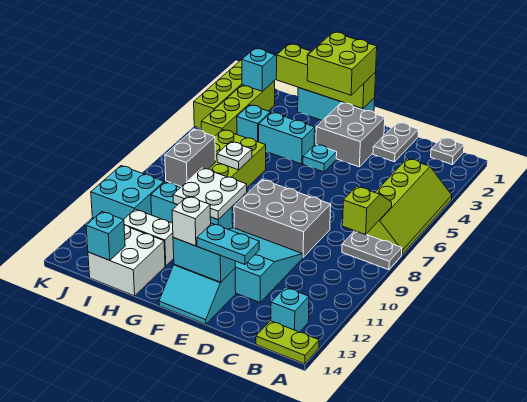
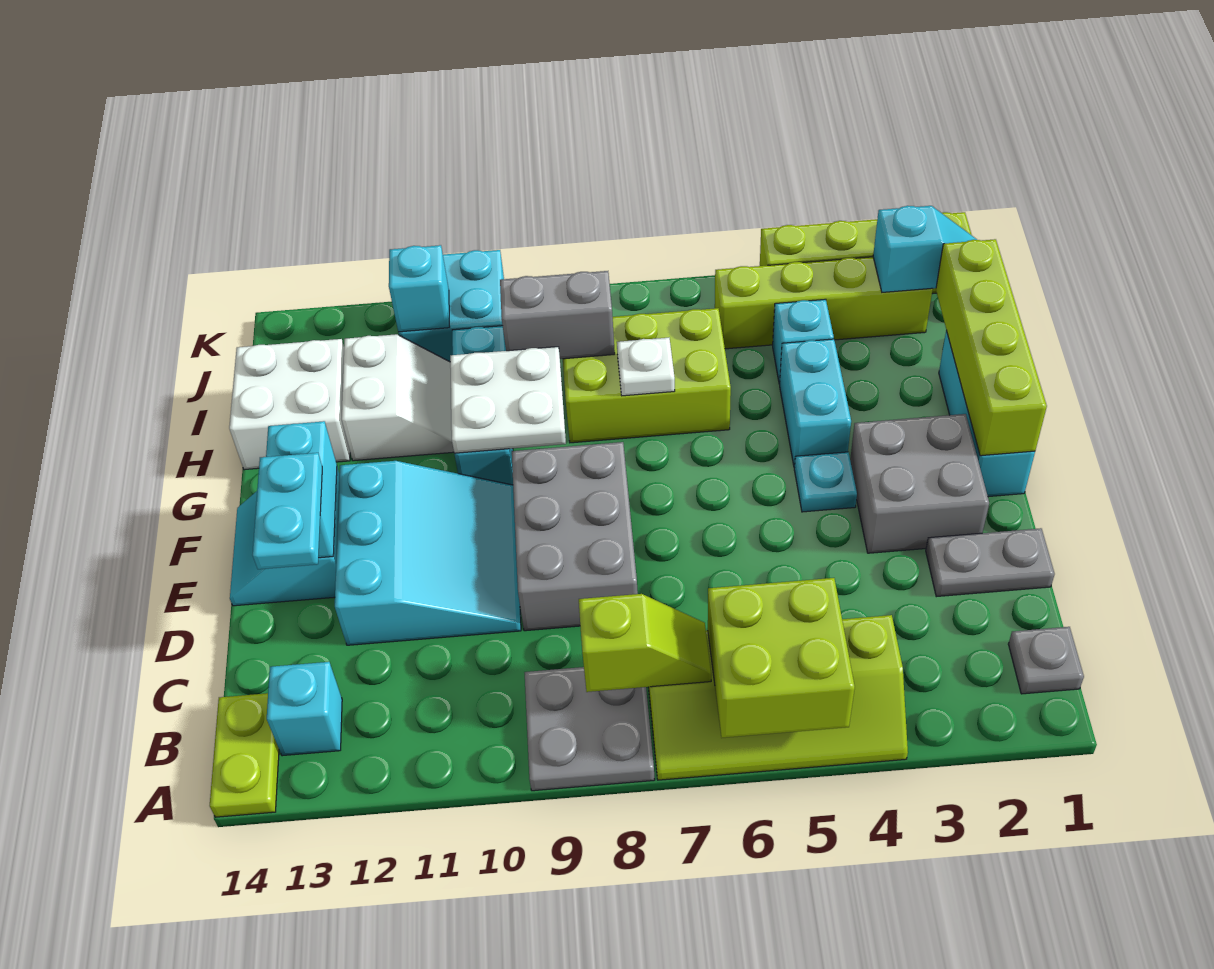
grey plate A8:B8 level 1 -> grey plate A8:B9 level 1
lime brick F1:G2 level 3 -> lime brick A5:B6 level 2
white brick F13 level 3 -> none
cyan brick I14 level 2 -> cyan brick J11 level 2

